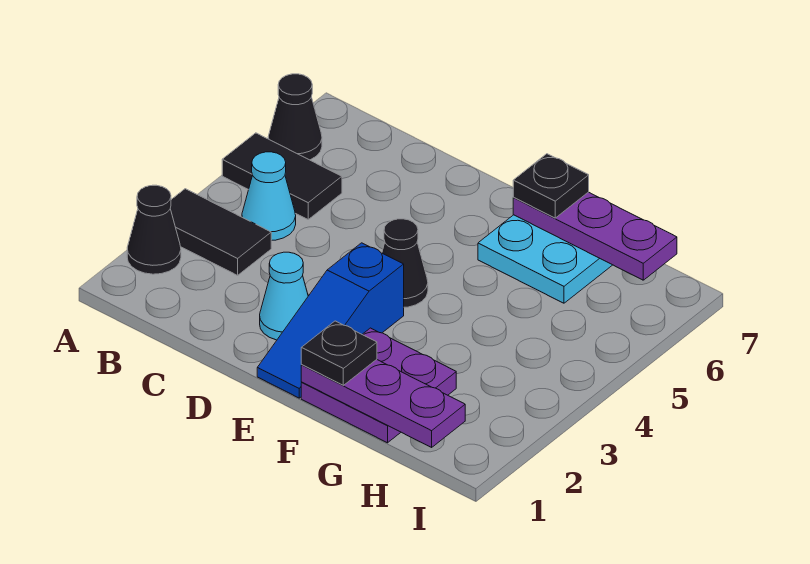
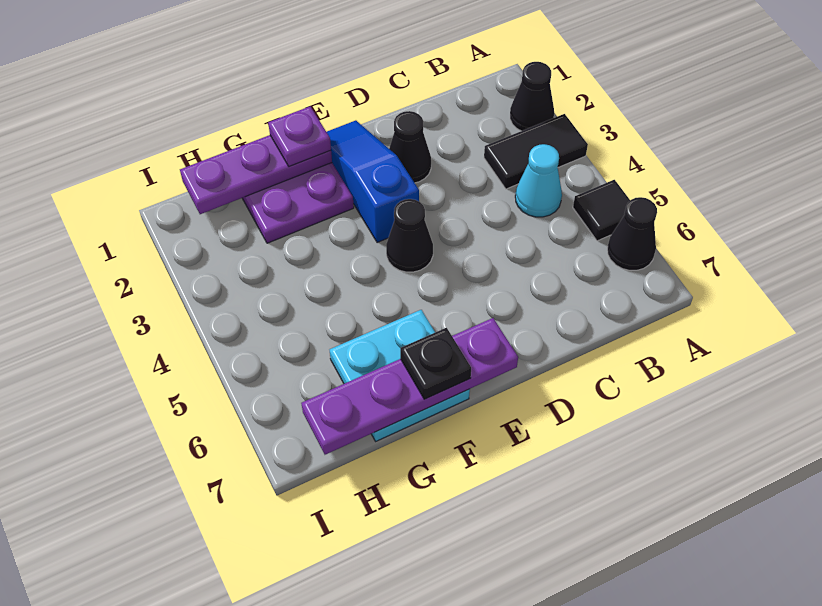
black tile A5:B5 level 1 -> black tile A5 level 1
cyan cone D2 level 1 -> black cone D2 level 1
black plate F1 level 3 -> purple plate F1 level 3
purple plate F7:H7 level 2 -> purple plate E7:H7 level 2

